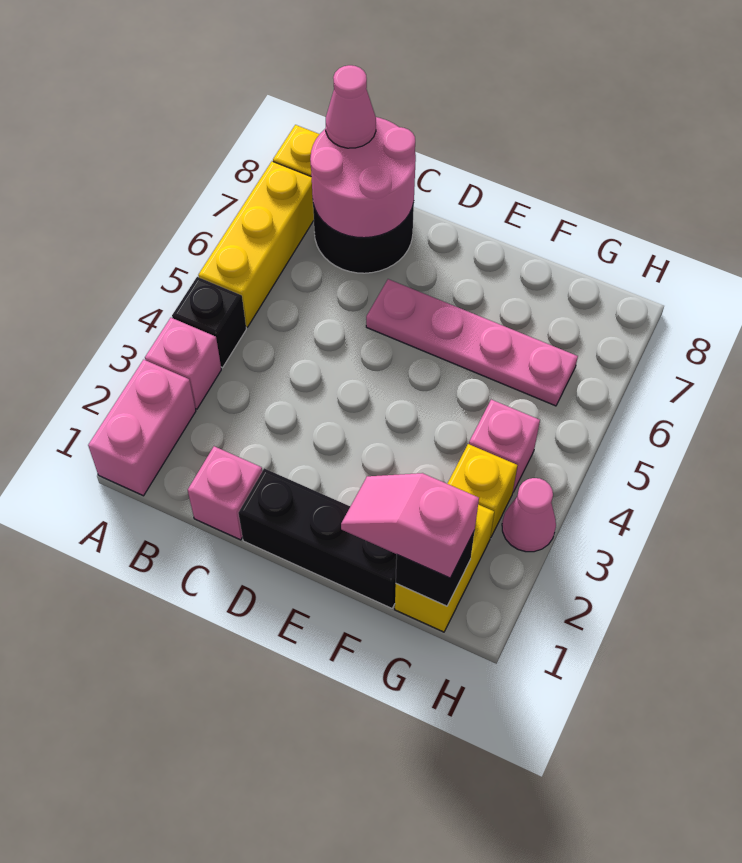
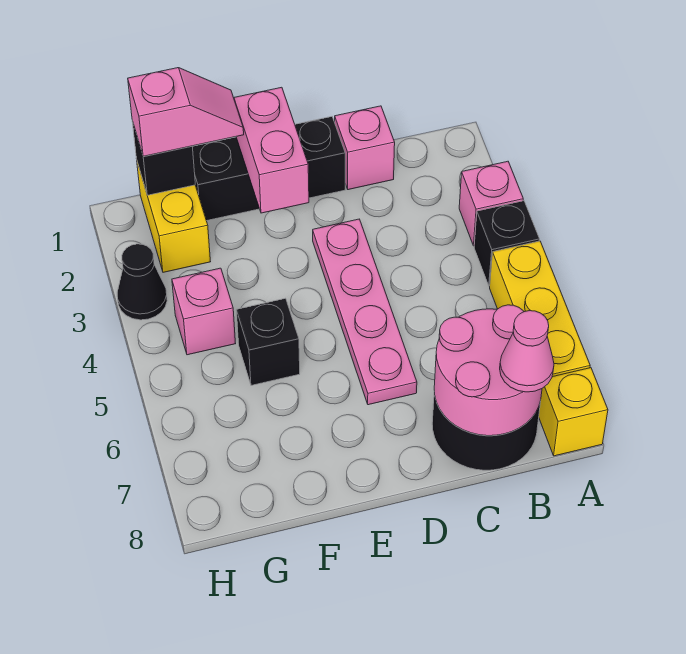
pink brick A1:A2 level 1 -> pink brick E1:E2 level 2
pink plate D6:G6 level 1 -> pink plate D3:D6 level 1
none -> black brick F5 level 1
yellow brick G3 level 1 -> none
pink cone H3 level 1 -> black cone H3 level 1

